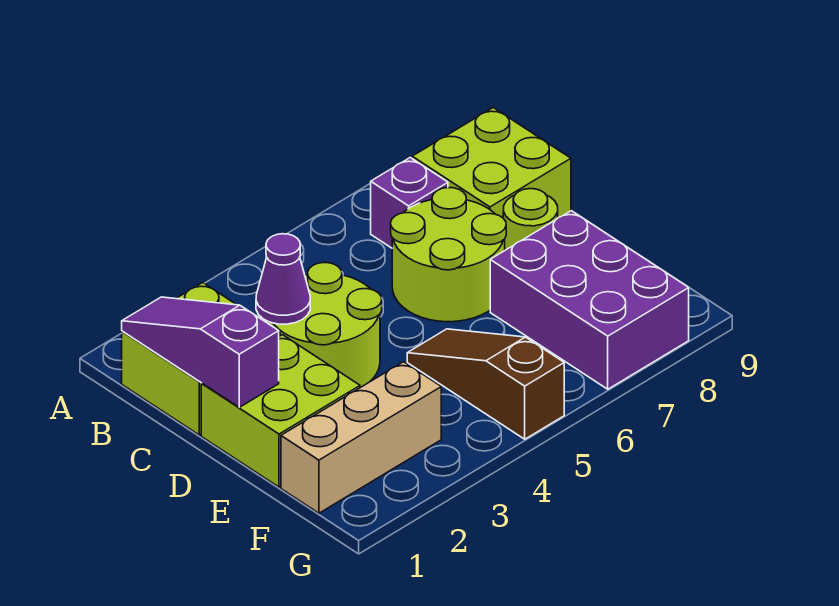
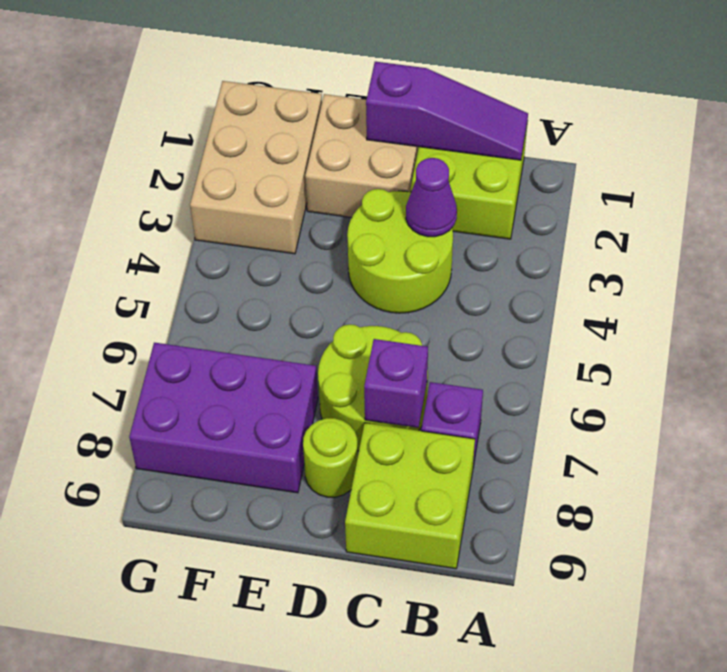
none -> purple brick C7 level 2
lime brick D1:E2 level 1 -> tan brick D1:E2 level 1
brown slope E5:G5 level 1 top G -> none
tan brick F1:F3 level 1 -> tan brick F1:G3 level 1

